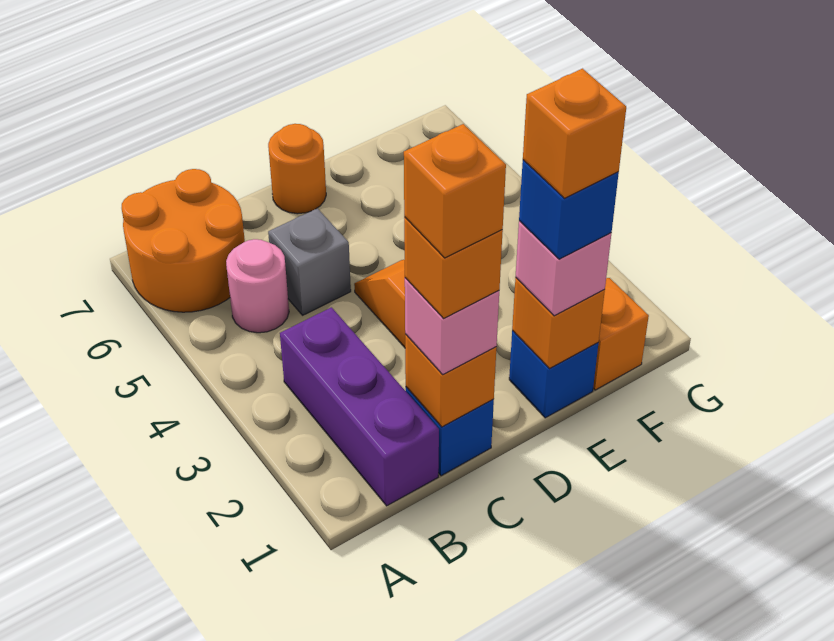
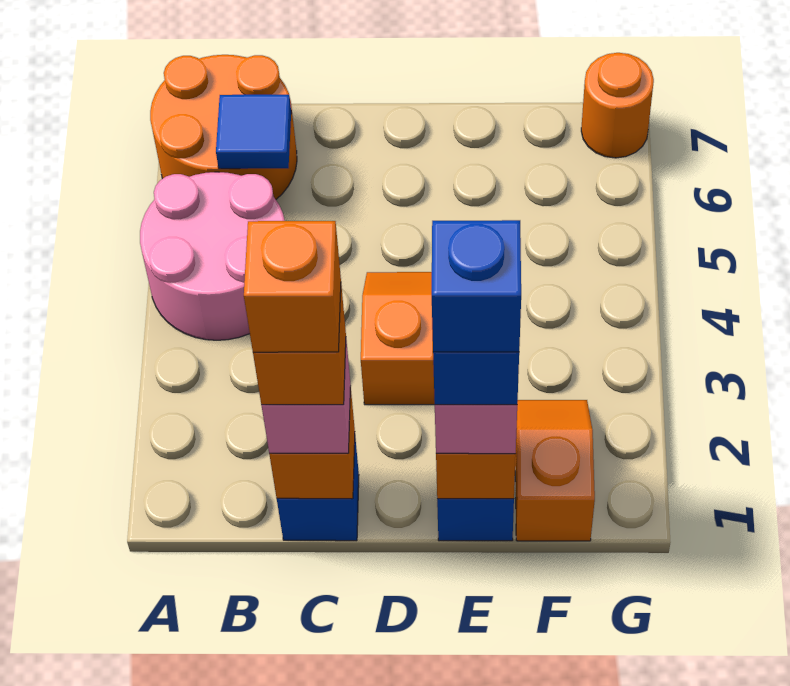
purple brick B1:B3 level 1 -> none
pink round brick B5 level 1 -> pink round brick A4:B5 level 1
none -> blue tile B6 level 2
grey brick C5 level 1 -> none
orange round brick D7 level 1 -> orange round brick G7 level 1
orange brick E1 level 5 -> blue brick E1 level 5

